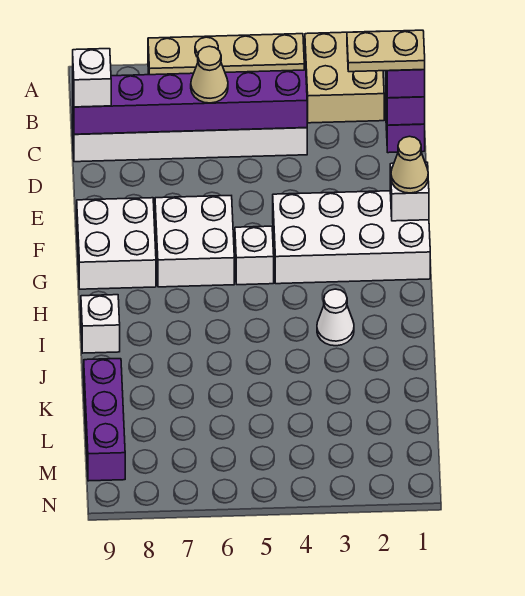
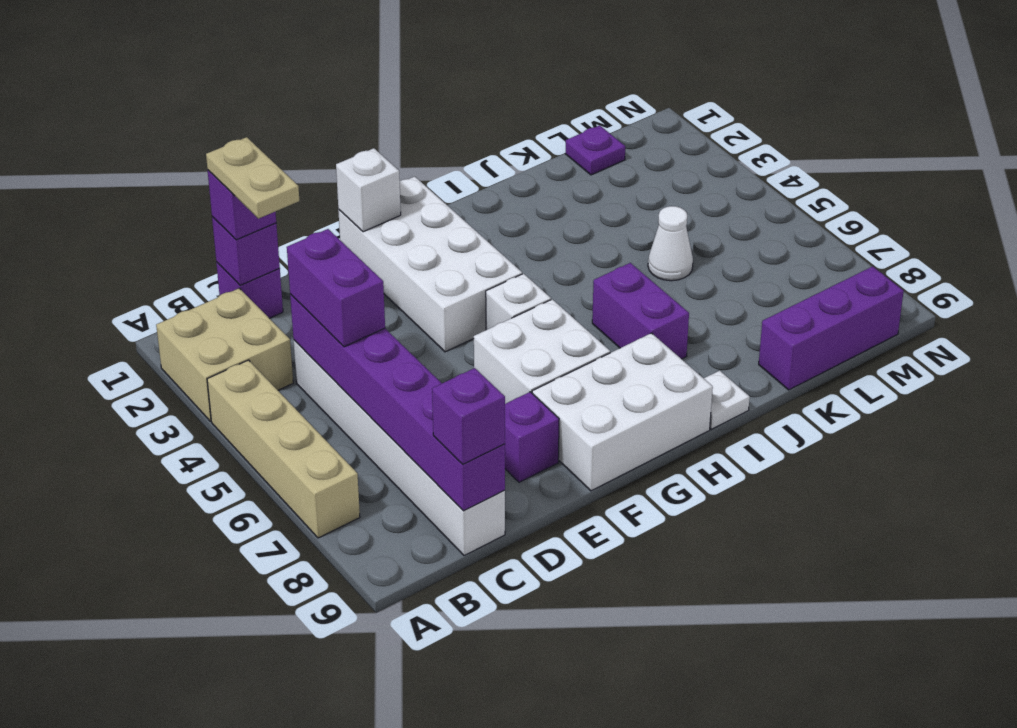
none -> purple brick C4:C5 level 3
tan cone C6 level 3 -> none
white brick C9 level 3 -> purple brick C9 level 3
none -> purple brick E8 level 1
tan cone F1 level 3 -> none
white brick F8:G9 level 1 -> white brick F8:H9 level 1
white cone I3 level 1 -> white cone K5 level 1
none -> purple brick I6:I7 level 1
white brick I9 level 1 -> white plate I9 level 1
none -> purple plate L1 level 1

